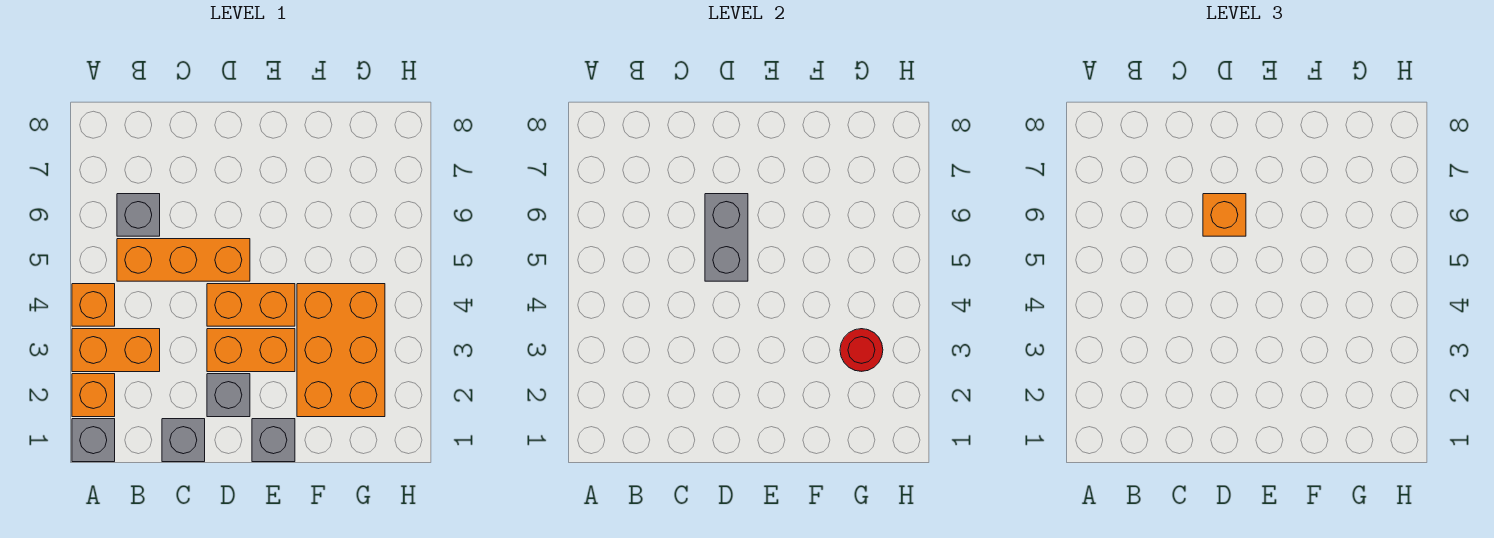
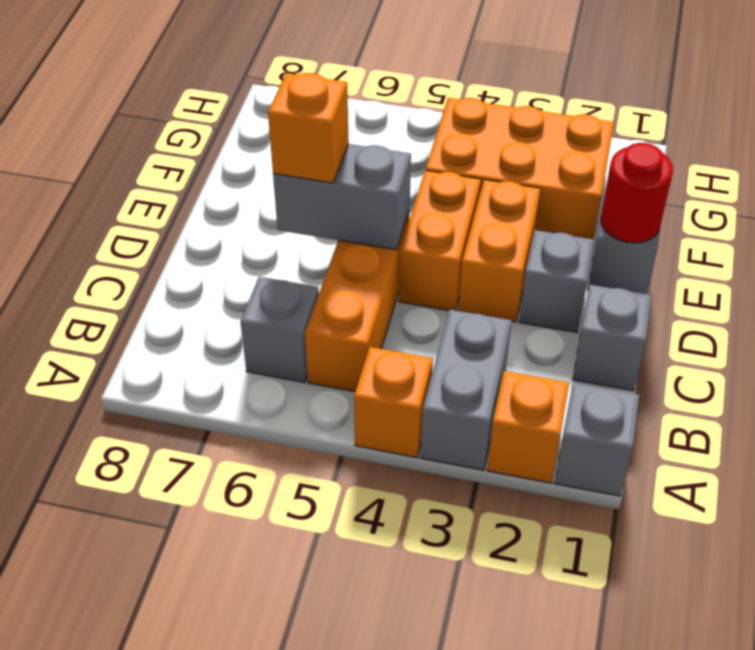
orange brick A3:B3 level 1 -> grey brick A3:B3 level 1
red round brick G3 level 2 -> red round brick E1 level 2

